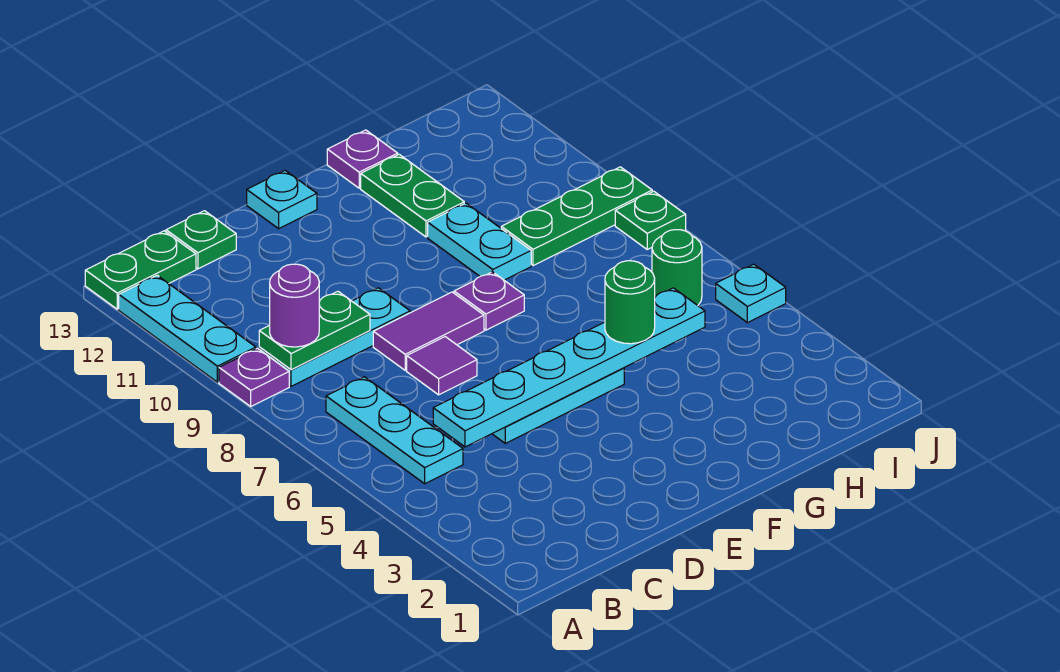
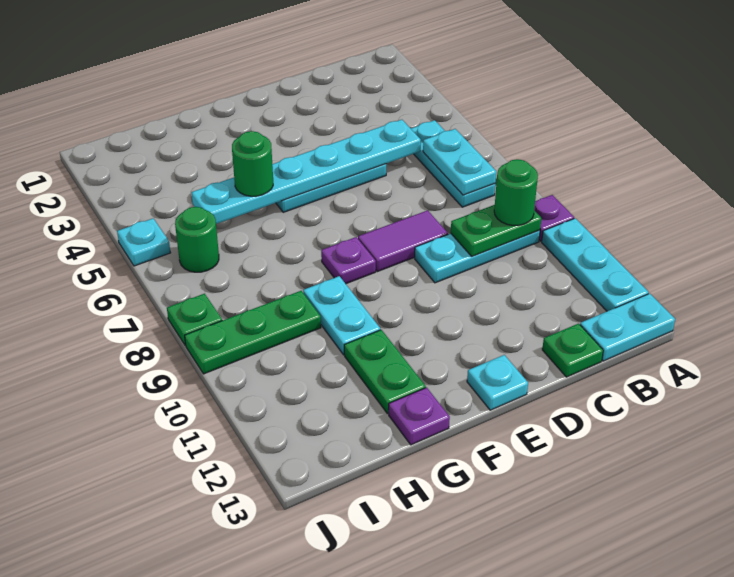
green plate A13:B13 level 1 -> cyan plate A13:B13 level 1
none -> cyan plate B6:B7 level 2
purple round brick B9 level 3 -> green round brick B9 level 3
purple tile D7 level 1 -> none

